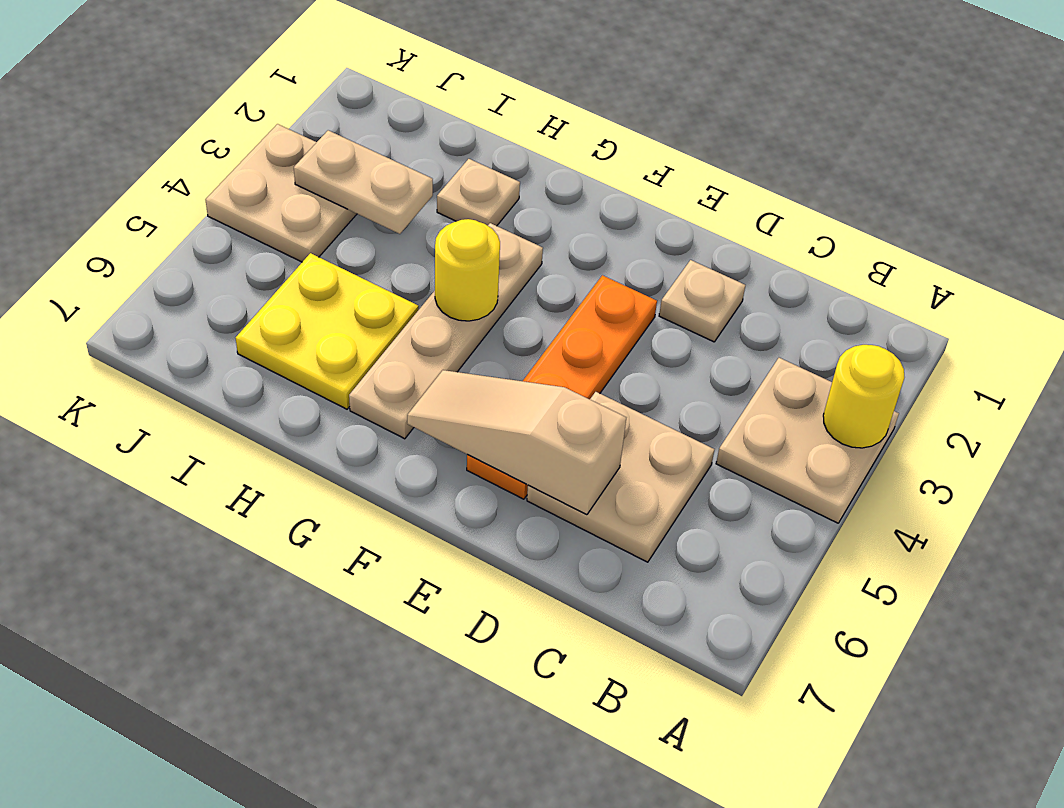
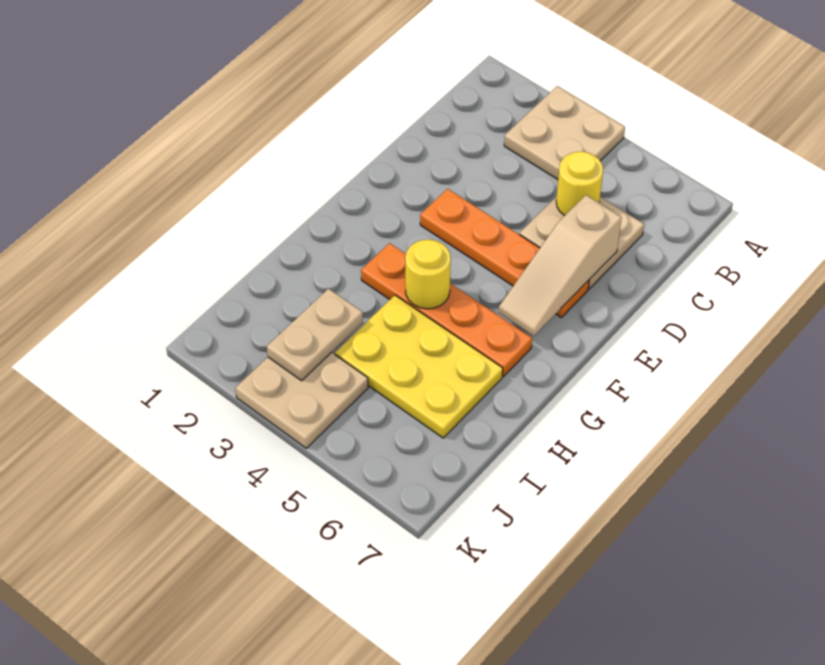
yellow round brick A3 level 2 -> yellow round brick C5 level 2
tan plate D2 level 1 -> none
tan plate G3:G6 level 1 -> orange plate G3:G6 level 1
tan plate H2 level 1 -> none
yellow plate H5:I6 level 1 -> yellow plate H4:I6 level 1

